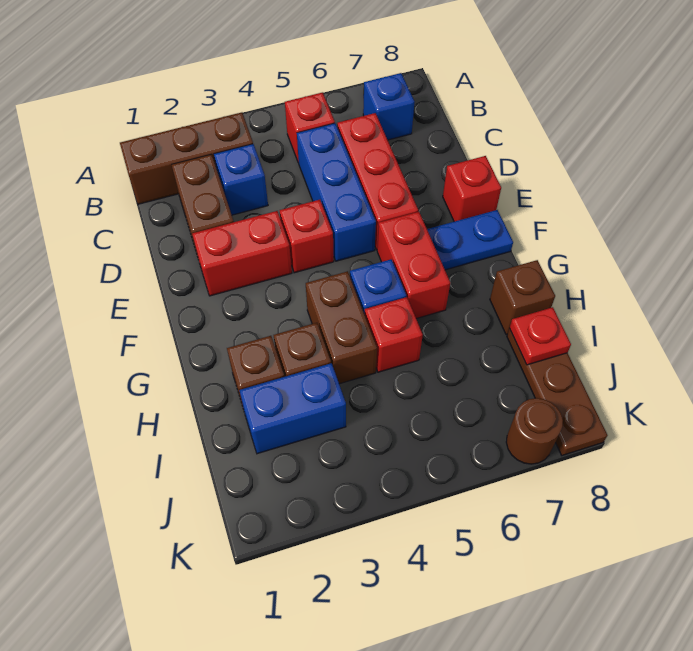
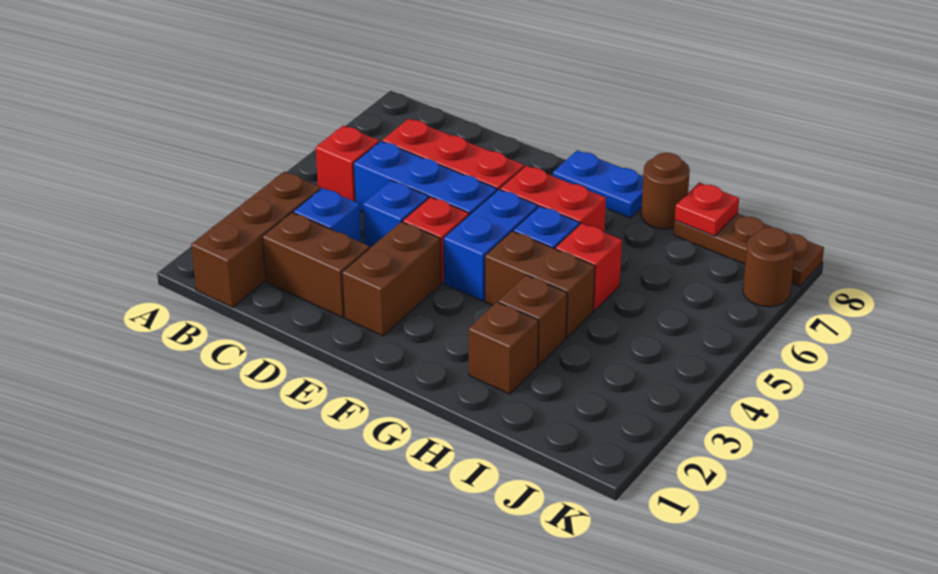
blue brick B7 level 1 -> blue brick D4 level 1
red brick E2:E3 level 1 -> brown brick E2:E3 level 1
red brick E8 level 1 -> none
blue plate F7:F8 level 1 -> blue plate F8:G8 level 1
brown brick H8 level 1 -> brown round brick H8 level 1
blue brick I2:I3 level 1 -> blue brick F4:F5 level 1

